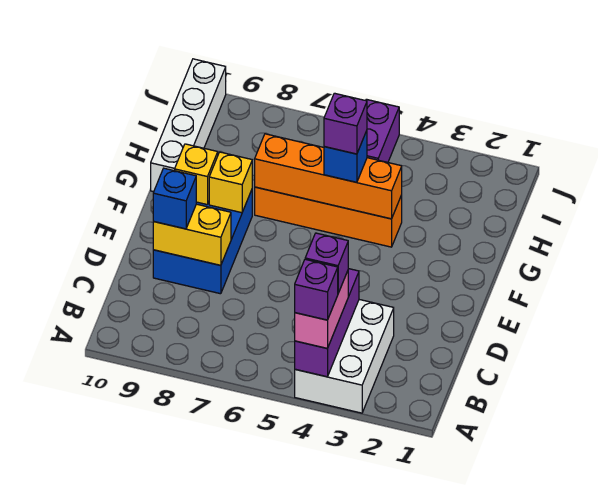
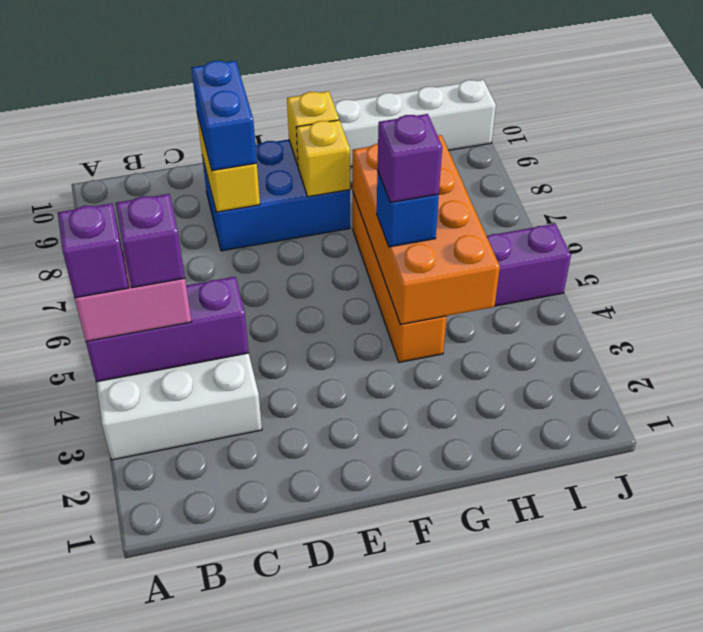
blue brick D9 level 3 -> blue brick D8:D9 level 3
orange brick G4:G7 level 2 -> orange brick G4:H7 level 2

